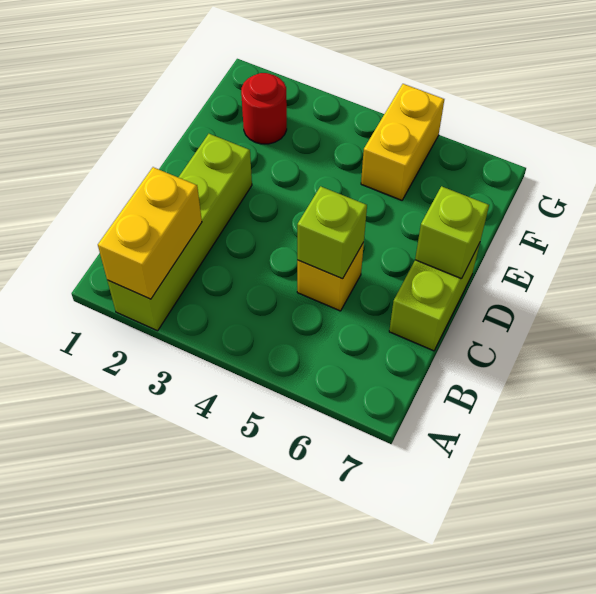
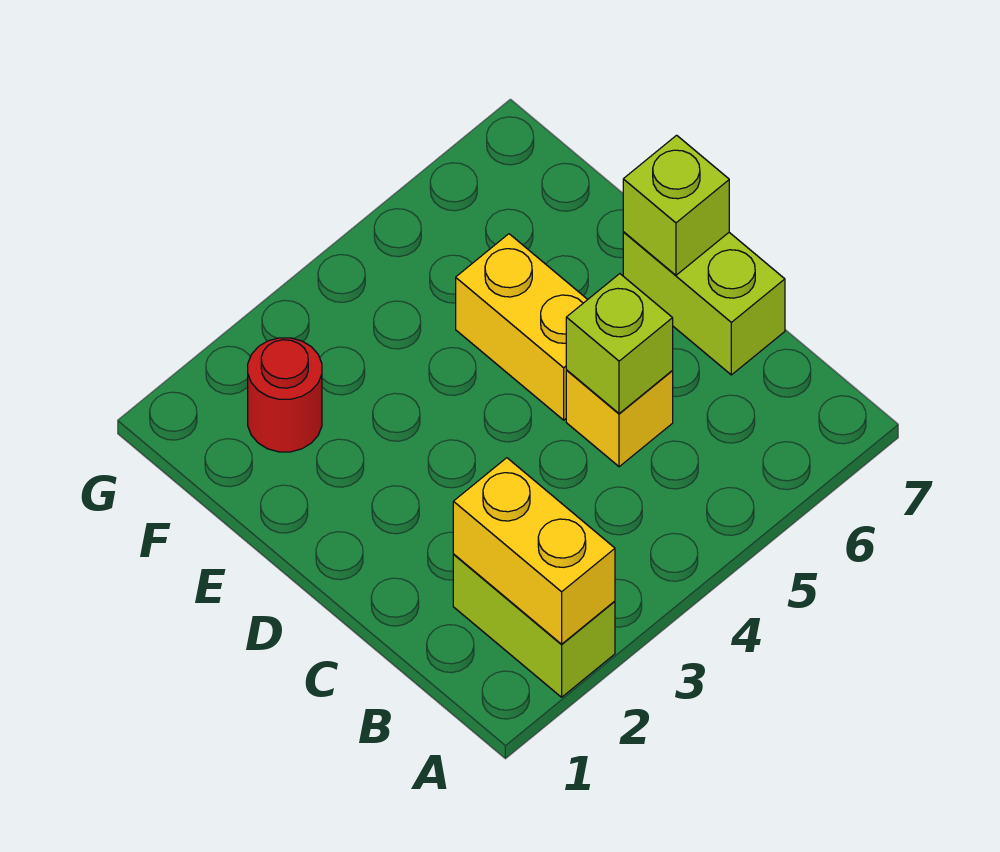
lime brick A2:D2 level 1 -> lime brick A2:B2 level 1
yellow brick F5:G5 level 1 -> yellow brick D5:E5 level 1

